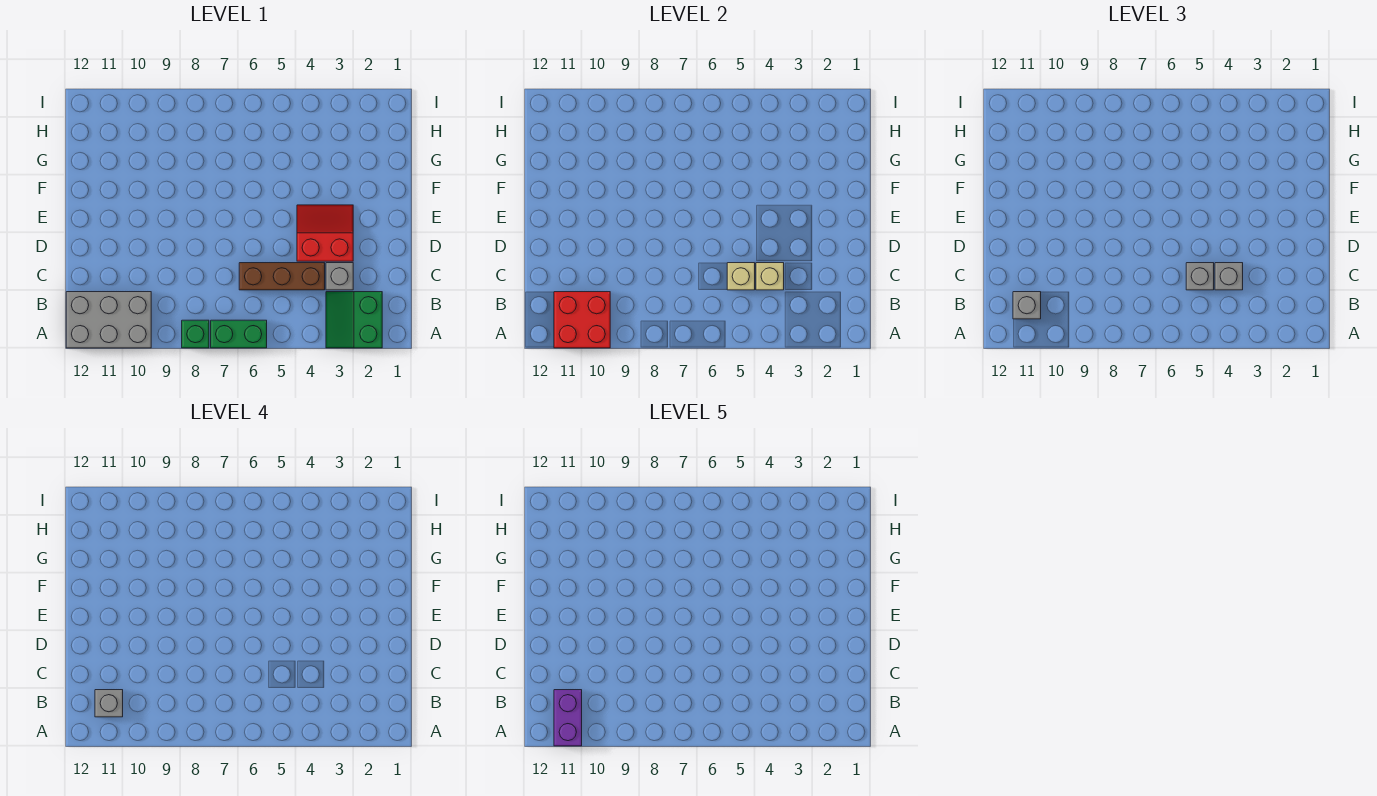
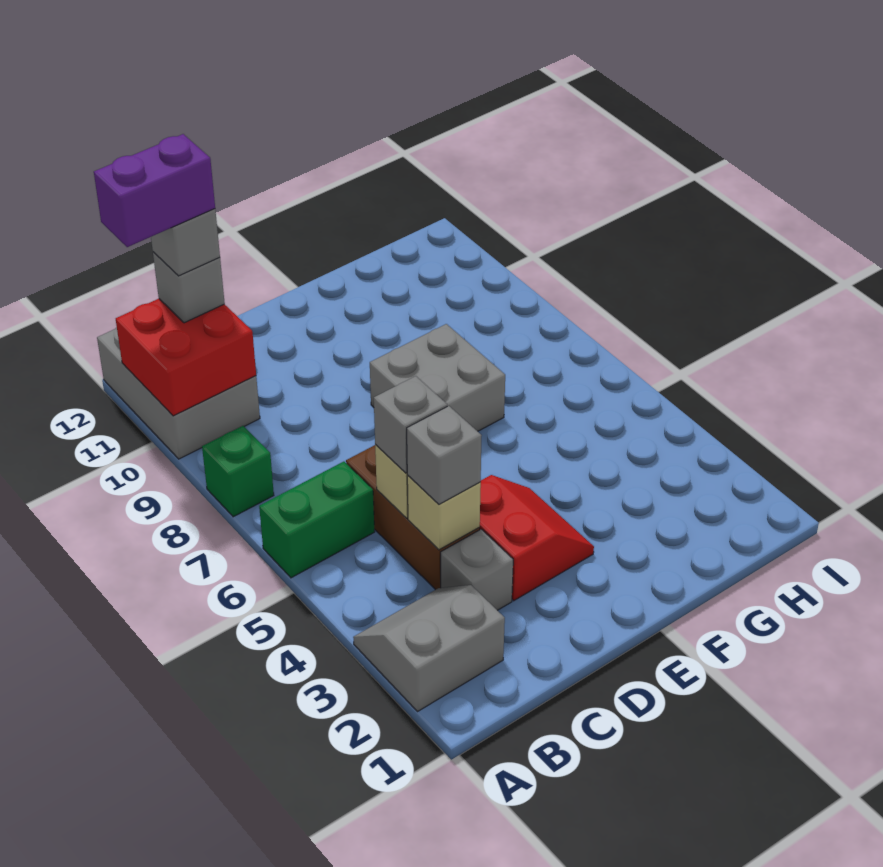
green slope A2:B3 level 1 top 2 -> grey slope A2:B3 level 1 top 2
green brick A6:A7 level 1 -> green brick A6:B6 level 1
none -> grey brick E7:F8 level 1

